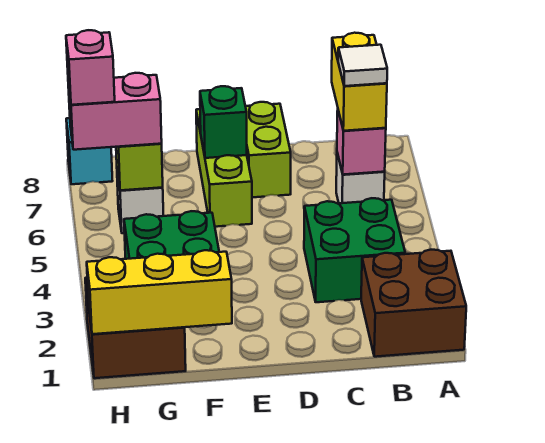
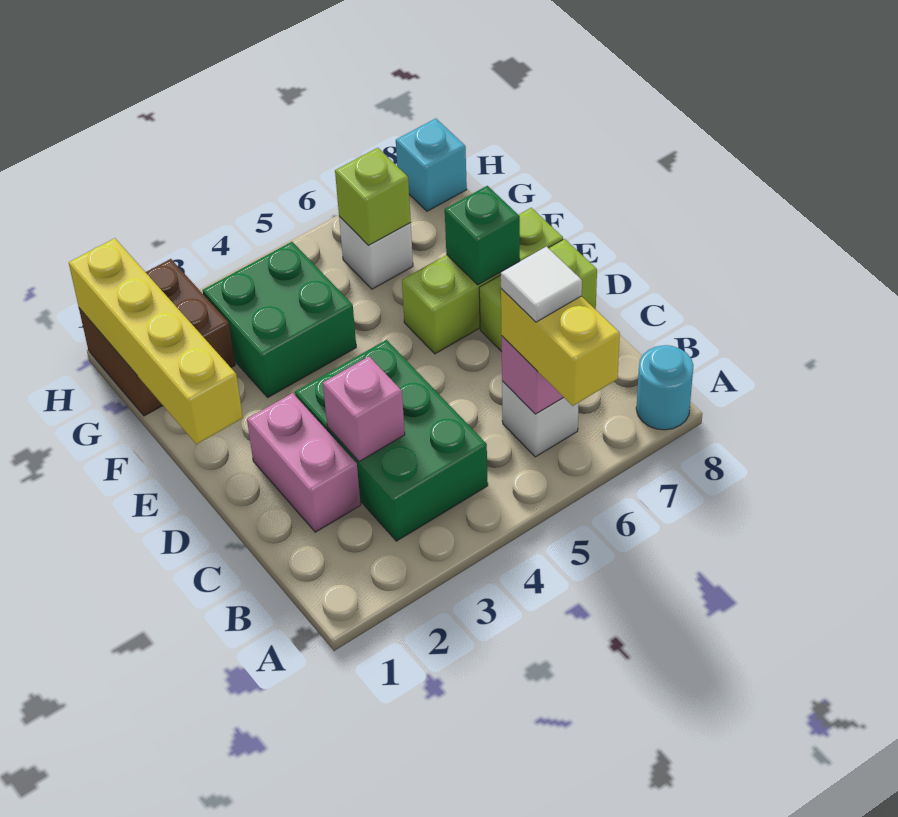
brown brick A1:B2 level 1 -> none
none -> cyan round brick A8 level 1
green brick B3:C4 level 1 -> green brick B3:D4 level 1
yellow brick B6:B7 level 3 -> yellow brick A6:B6 level 3
yellow brick F1:H1 level 2 -> yellow brick E1:H1 level 2
pink brick G6:H6 level 3 -> pink brick C2:D2 level 1
pink brick H6 level 4 -> pink brick C3 level 2

